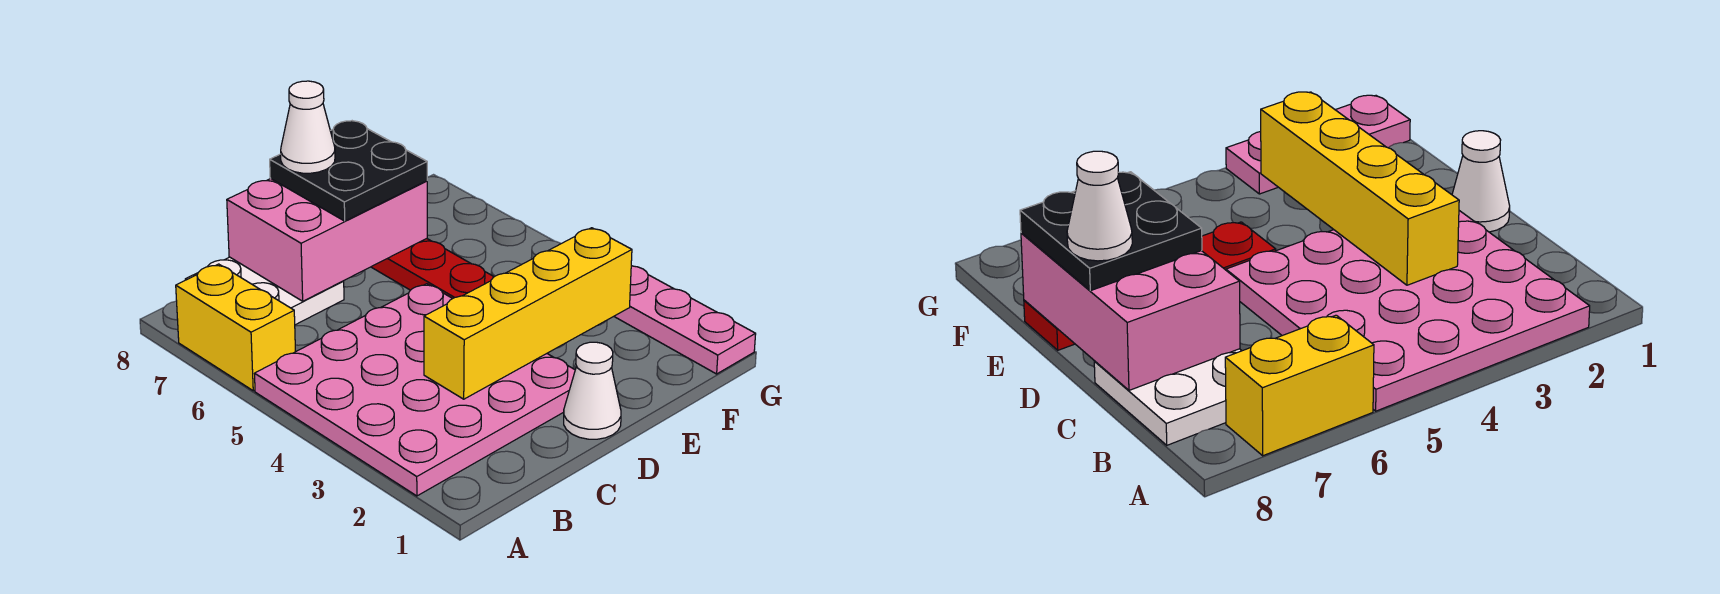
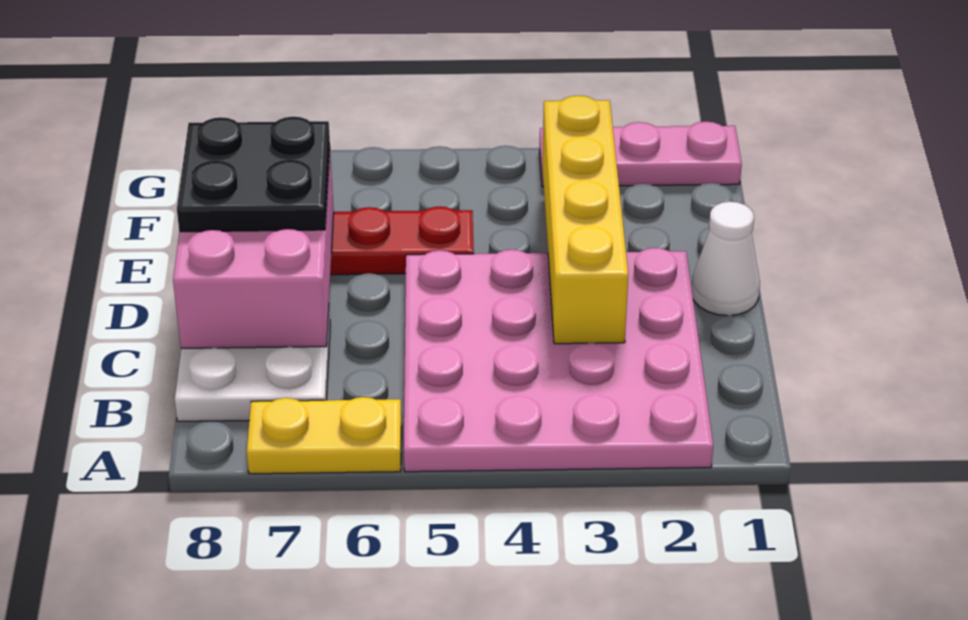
yellow brick A6:A7 level 1 -> yellow plate A6:A7 level 1
white cone D8 level 4 -> none

